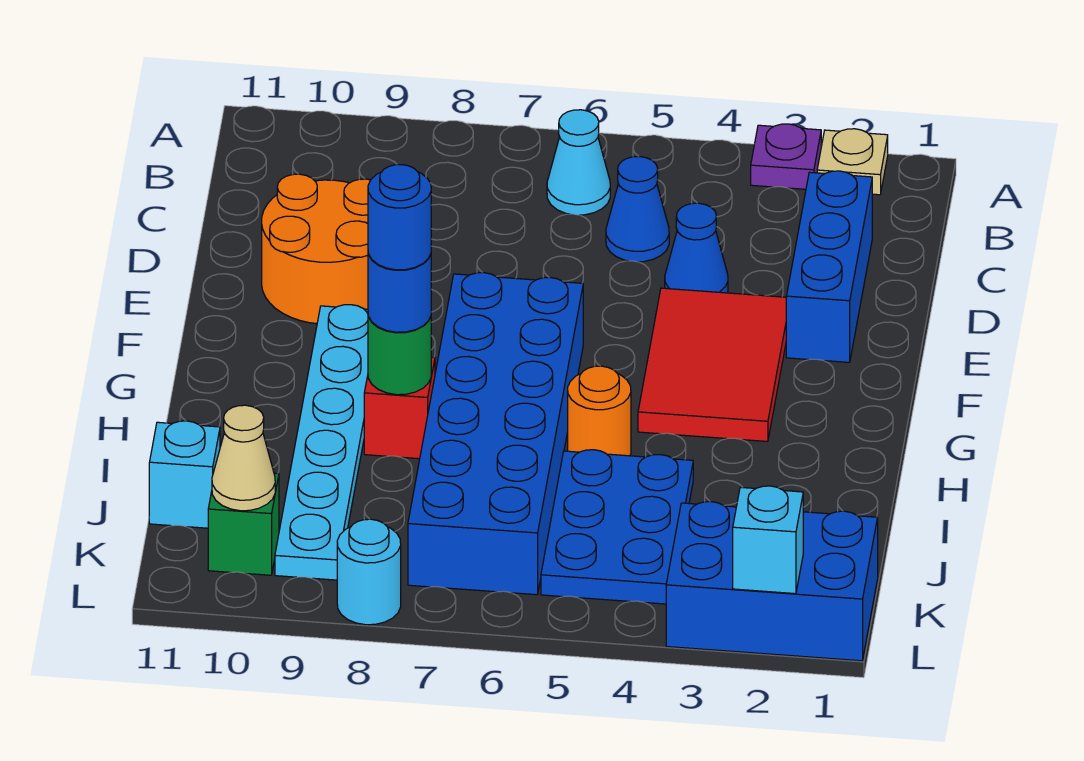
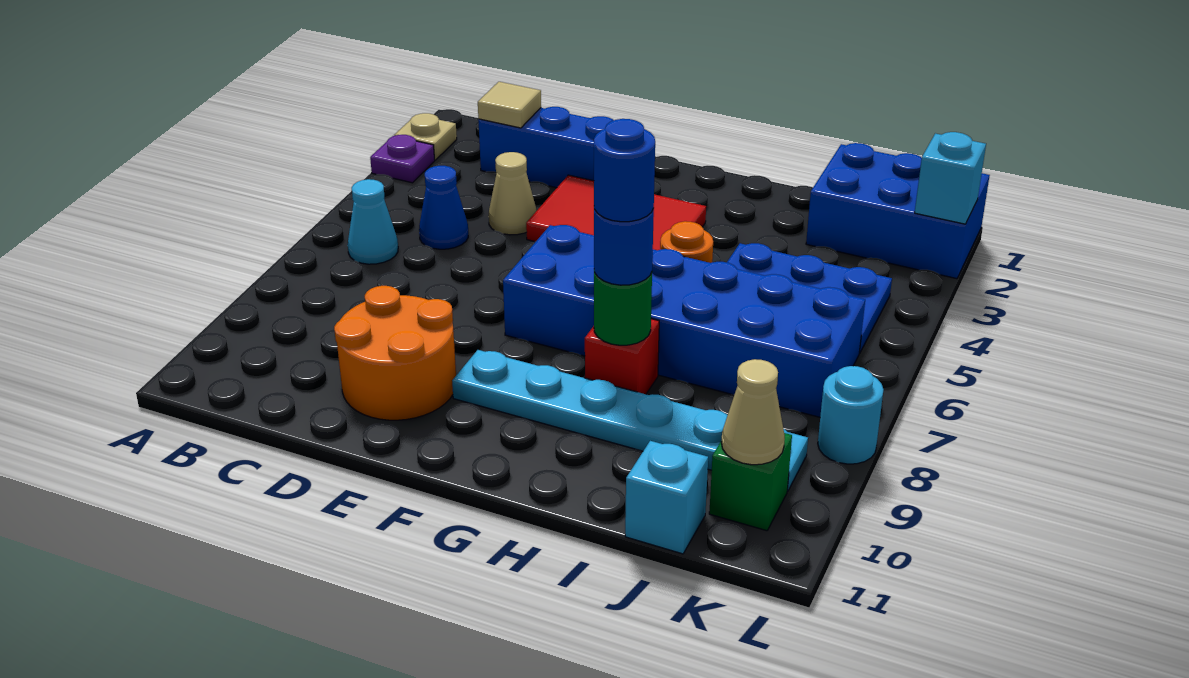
none -> tan tile C2 level 2
blue cone D4 level 1 -> tan cone D4 level 1
blue brick K1:L3 level 1 -> blue brick J1:L2 level 1

